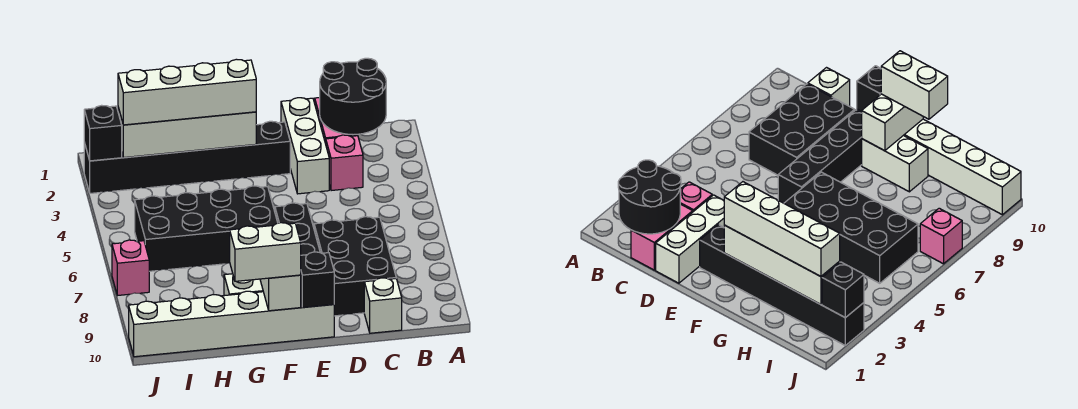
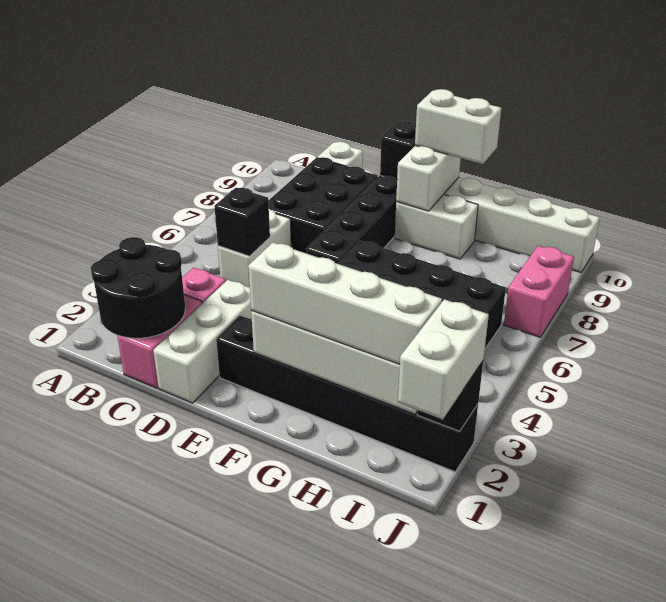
none -> white brick C5:C6 level 1
none -> black brick C5 level 2
none -> white brick J1:J2 level 3
pink brick J7 level 1 -> pink brick J7:J8 level 1

